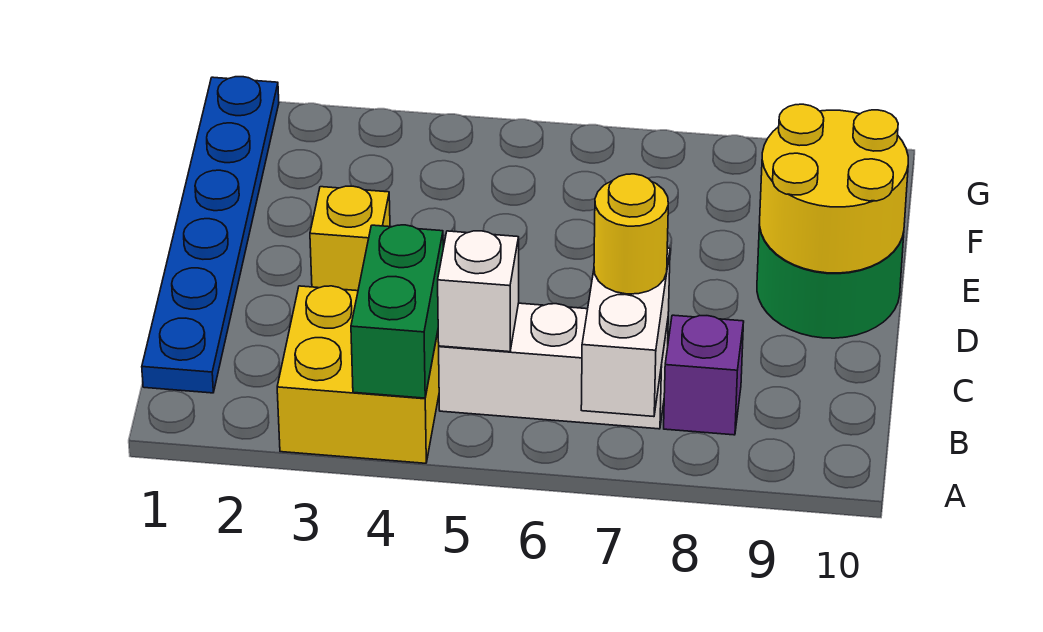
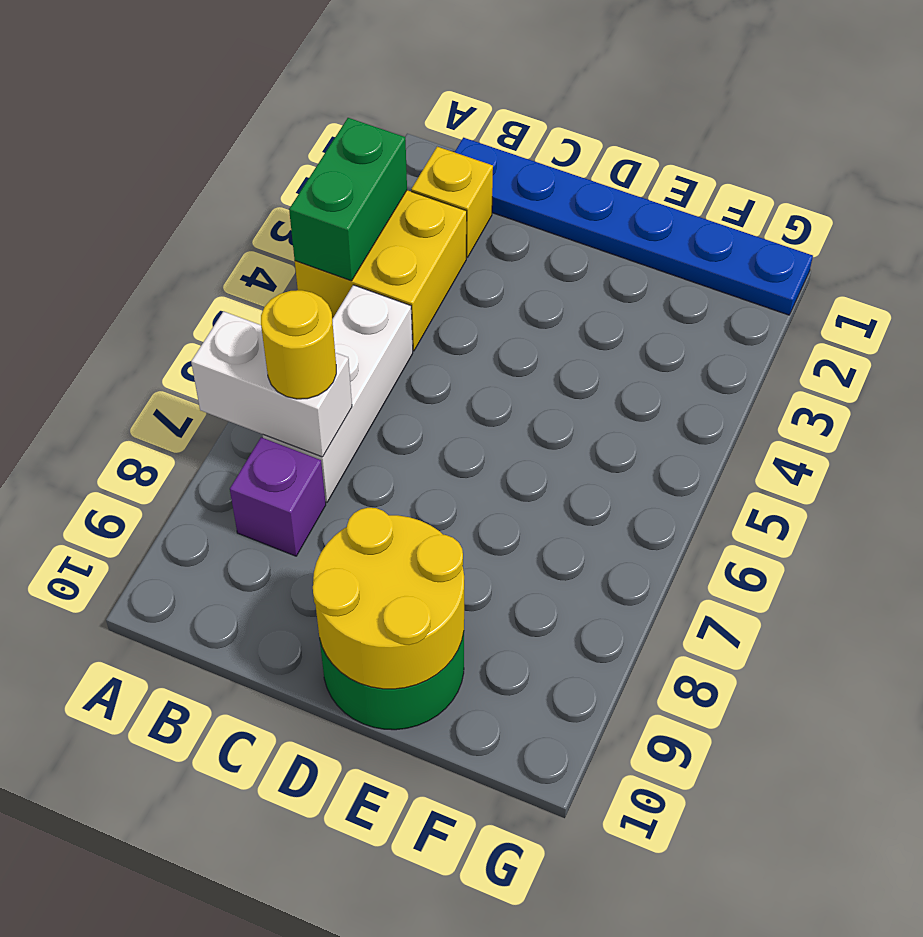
green brick A4:B4 level 2 -> green brick A3:A4 level 2
white brick B5 level 2 -> none
yellow brick D3 level 1 -> yellow brick B2 level 1

